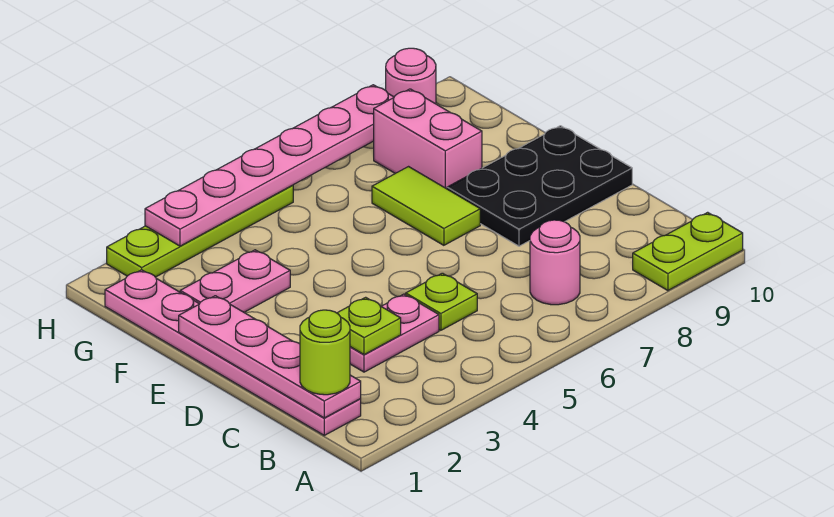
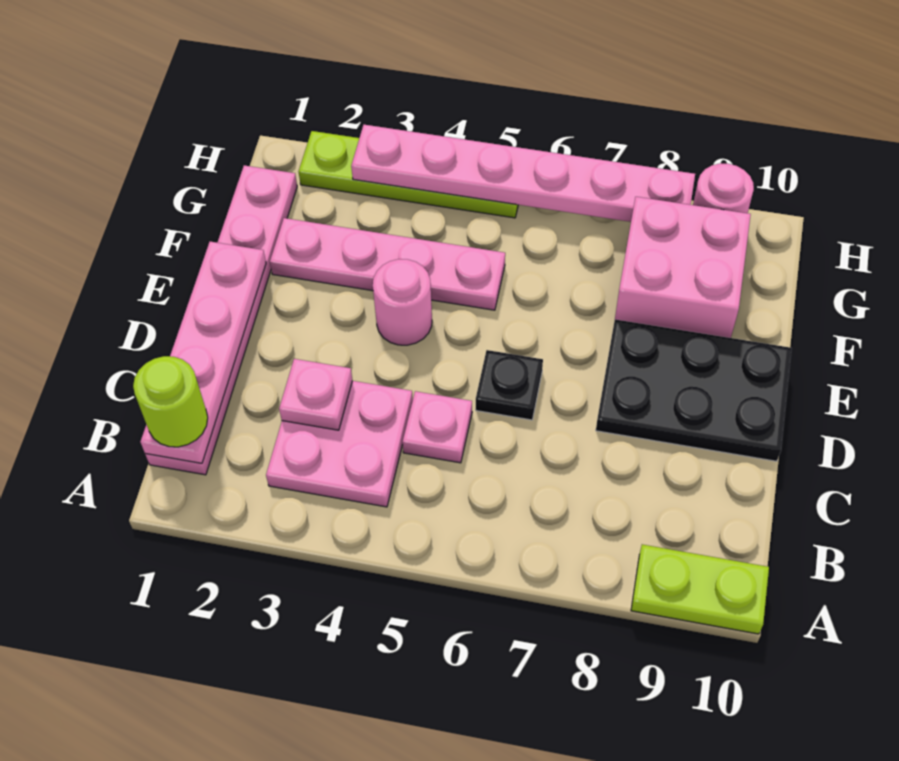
pink round brick B7 level 1 -> pink round brick E4 level 1
pink plate C3:C4 level 1 -> pink plate B3:C4 level 1
lime plate C3 level 2 -> pink plate C3 level 2
lime plate C5 level 1 -> pink plate C5 level 1
none -> black plate D6 level 1
lime tile E7:F7 level 1 -> none
pink plate F2:F3 level 1 -> pink plate F2:F5 level 1
pink brick F8:G8 level 1 -> pink brick F8:G9 level 1

